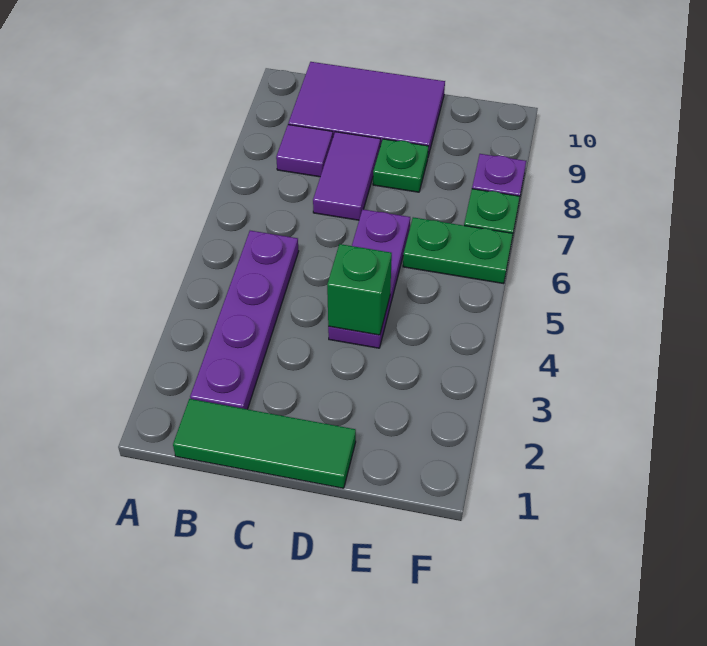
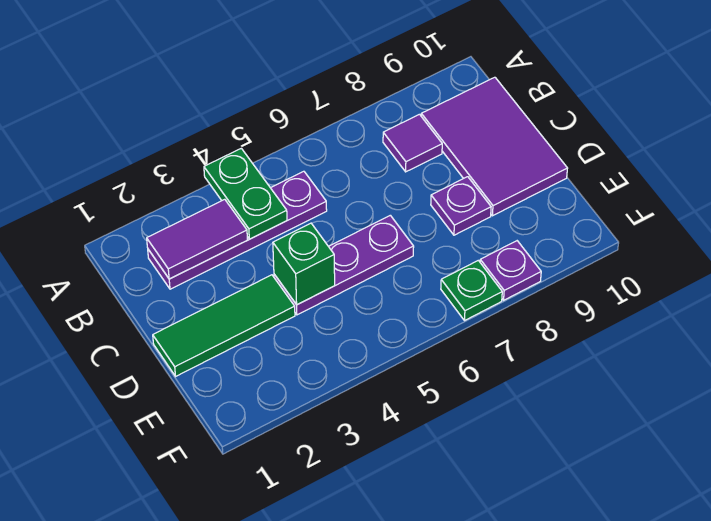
green tile B1:D1 level 1 -> green tile D1:D3 level 1
purple tile C7:C8 level 1 -> purple tile B2:B3 level 2
green plate D8 level 1 -> purple plate D8 level 1
green plate E6:F6 level 1 -> green plate A4:B4 level 2

